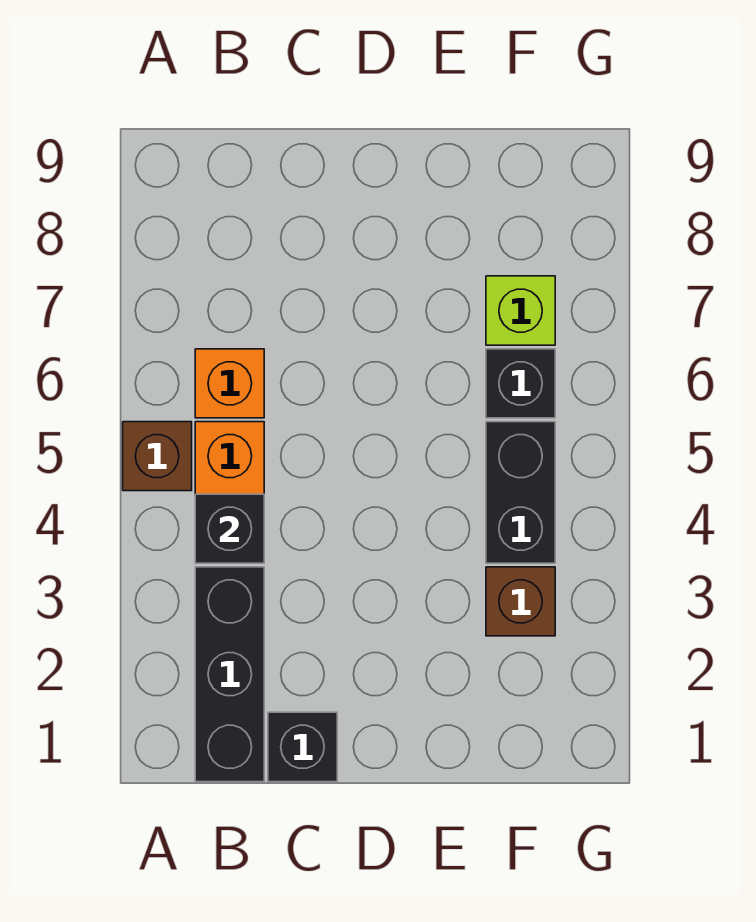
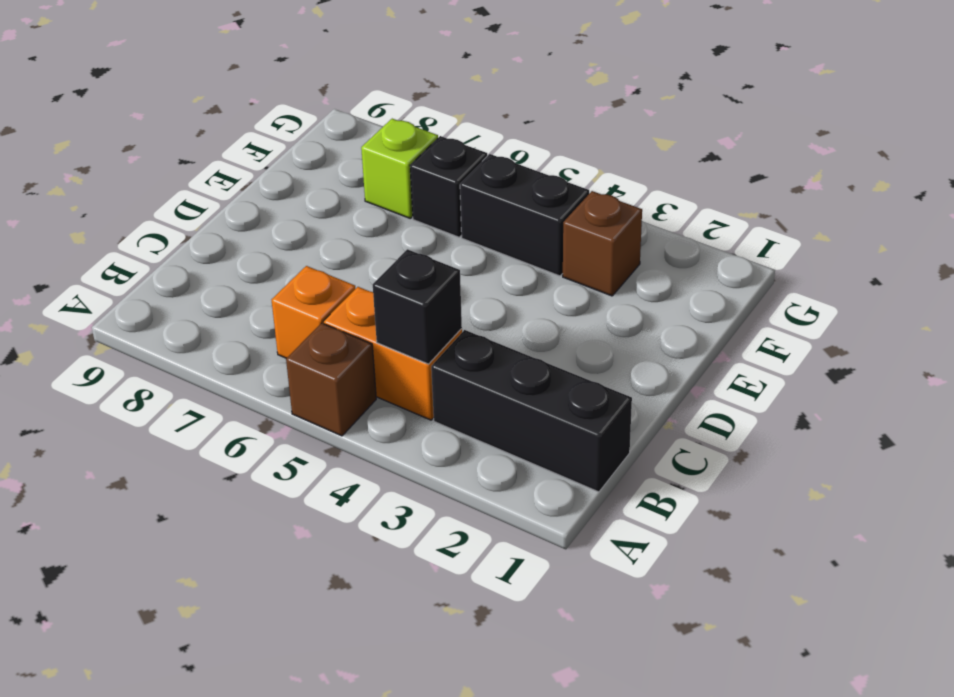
black brick C1 level 1 -> none

